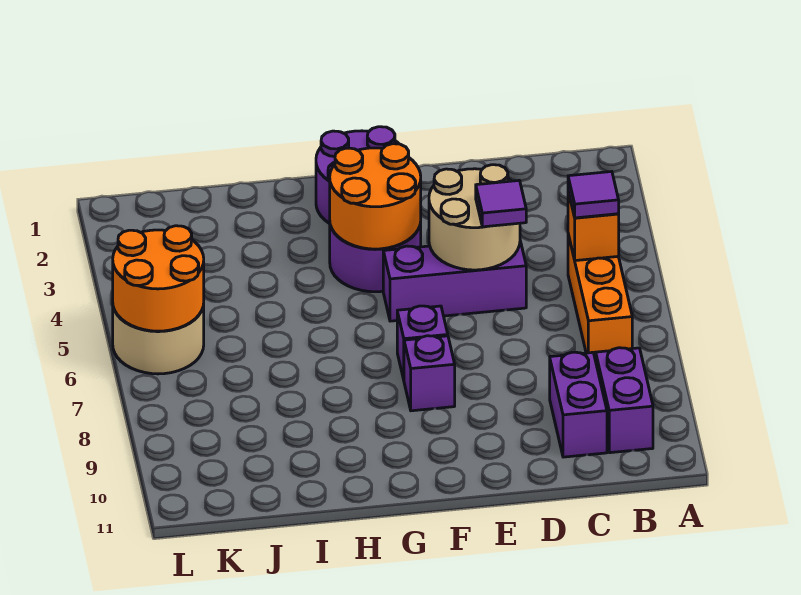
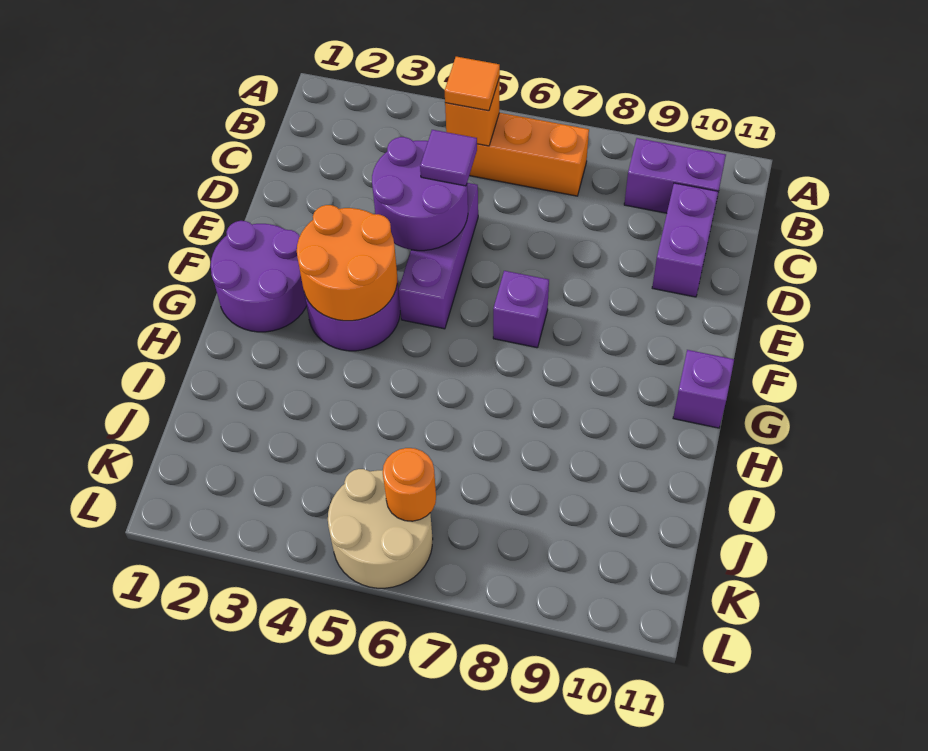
purple tile B5 level 3 -> orange tile B5 level 3
purple brick C9:C10 level 1 -> purple brick C10:D10 level 1
tan round brick D4:E5 level 2 -> purple round brick D4:E5 level 2
purple brick F8 level 1 -> purple brick G11 level 1
orange round brick K5:L6 level 2 -> orange round brick K6 level 2

